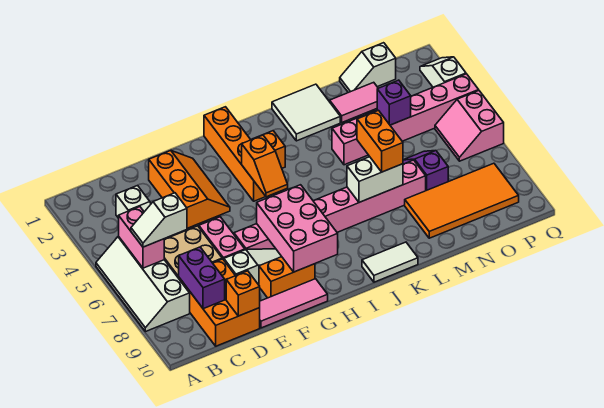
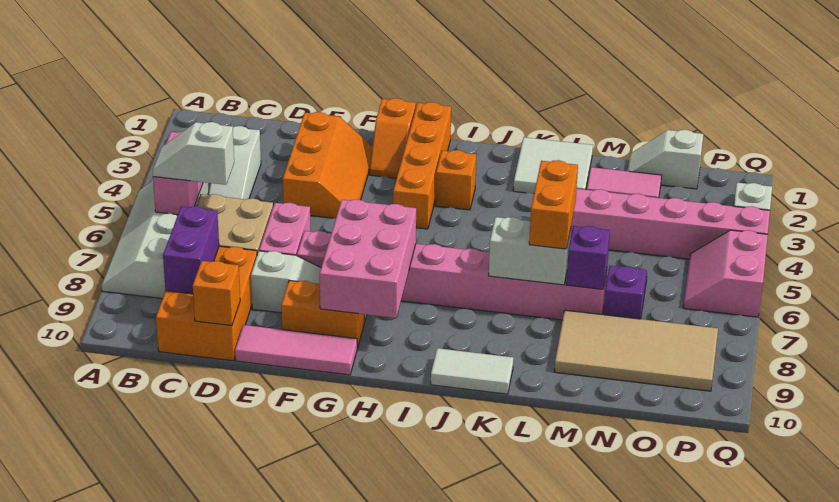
orange slope H4:H5 level 2 top 4 -> orange slope G1:G2 level 1 top 1
orange tile M8:P9 level 1 -> tan tile M8:P9 level 1
purple brick N4 level 2 -> purple brick M7 level 2

